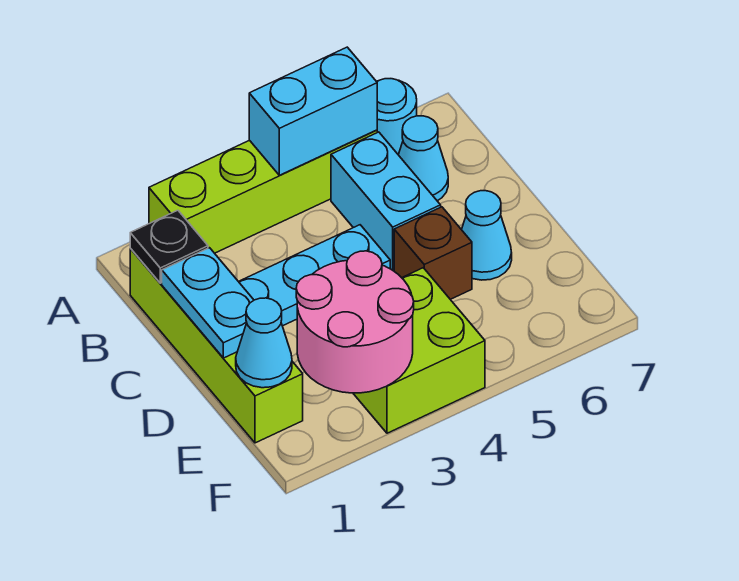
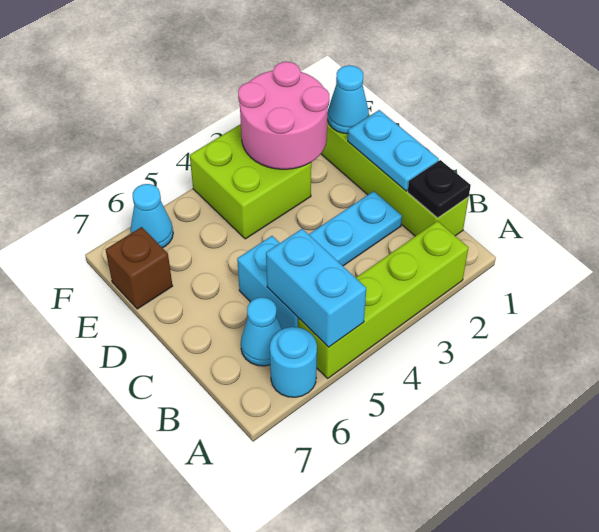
cyan brick A4:A5 level 2 -> cyan brick A5:B5 level 2
brown brick D5 level 1 -> brown brick E7 level 1
cyan cone D6 level 1 -> cyan cone F6 level 1

